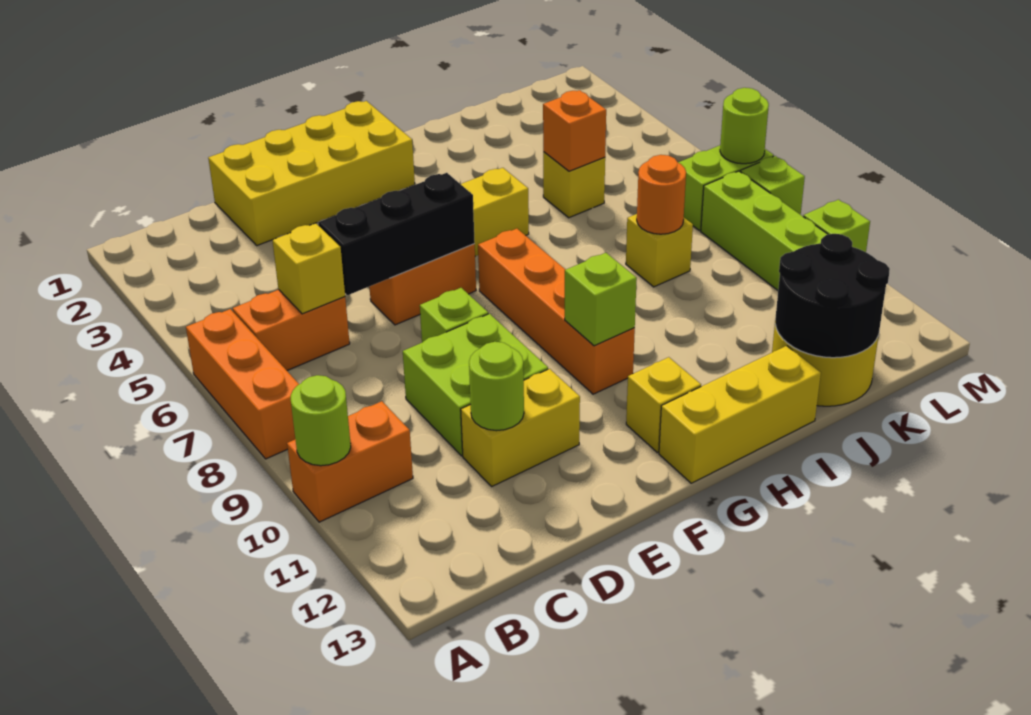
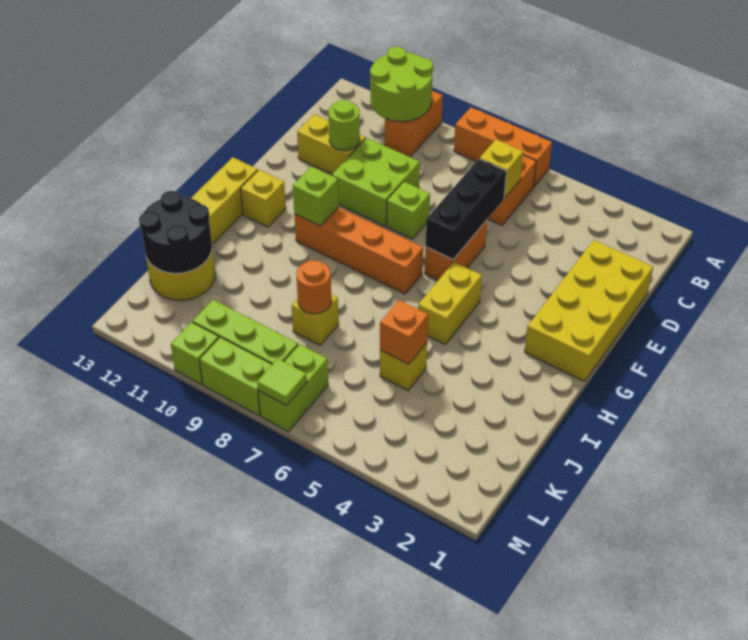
lime round brick A10 level 2 -> lime round brick A10:B11 level 2
yellow brick D11:E11 level 1 -> yellow brick D11:D12 level 1
lime round brick M7 level 2 -> lime tile M7 level 2
lime brick M8 level 1 -> lime brick M8:M9 level 1

